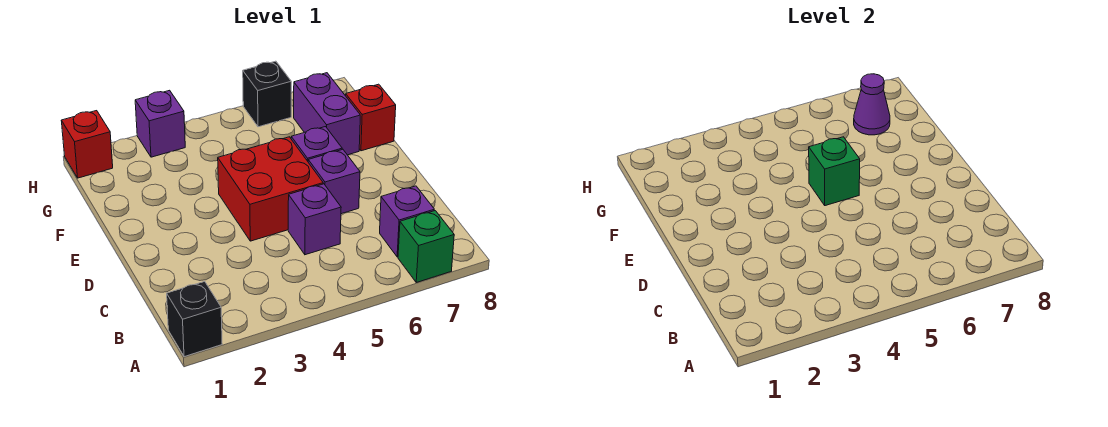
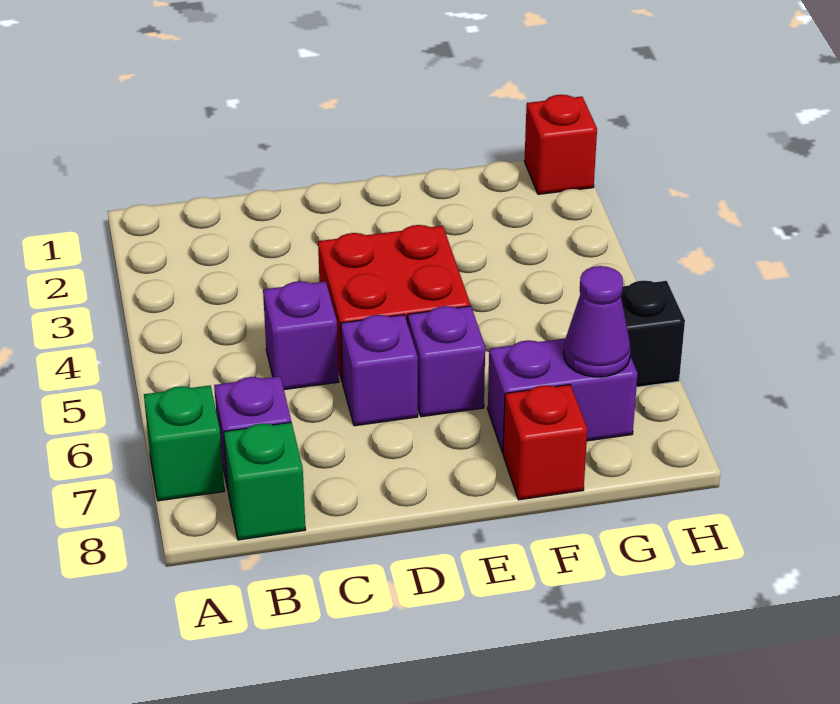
black brick A1 level 1 -> none
green brick E5 level 2 -> green brick B8 level 1
purple brick H3 level 1 -> none

